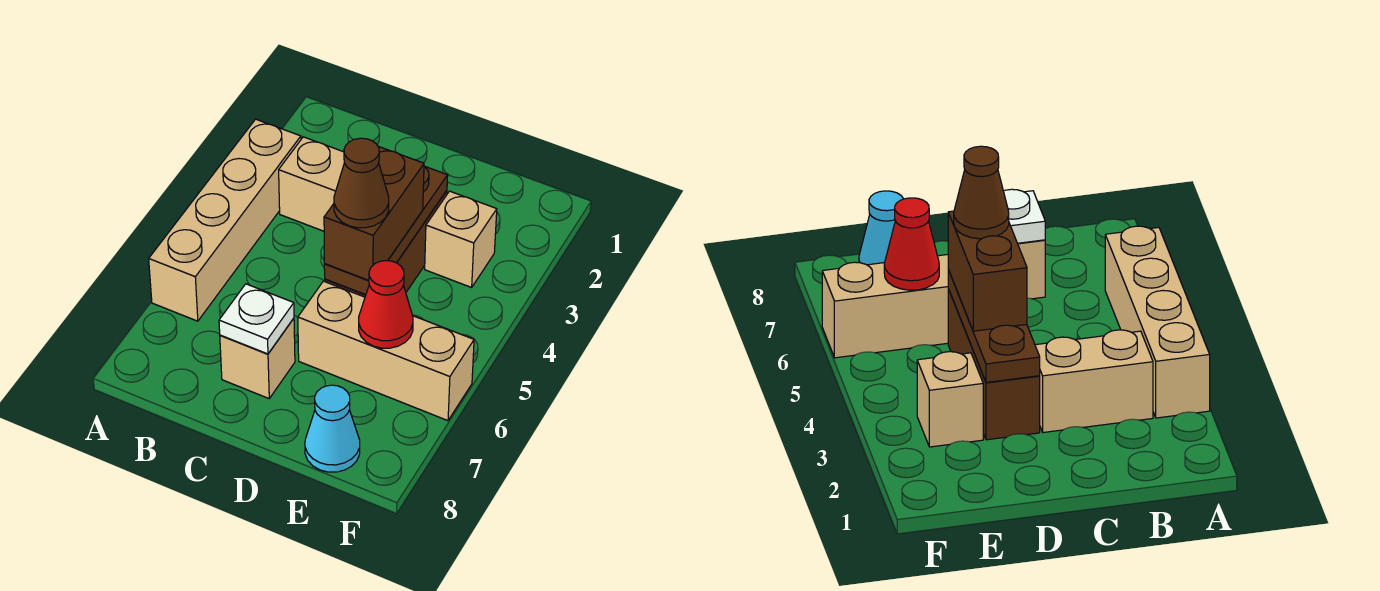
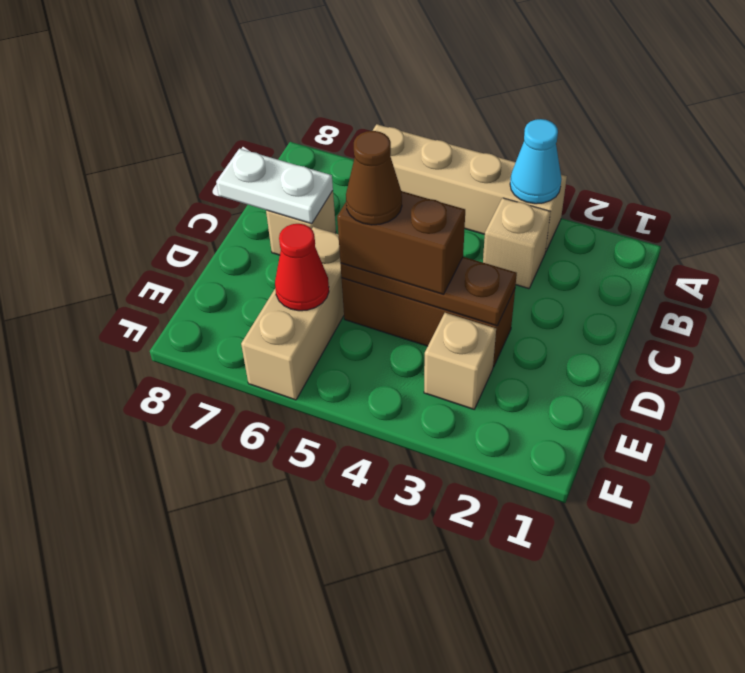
tan brick B3:C3 level 1 -> tan brick B3 level 1
white plate C7 level 2 -> white plate C7:C8 level 2
cyan cone E8 level 1 -> cyan cone A3 level 2

